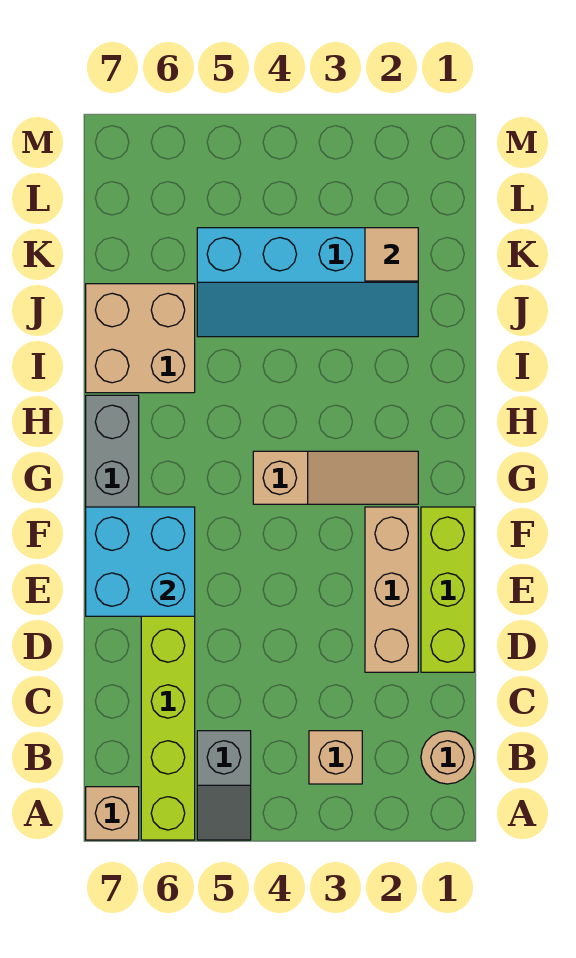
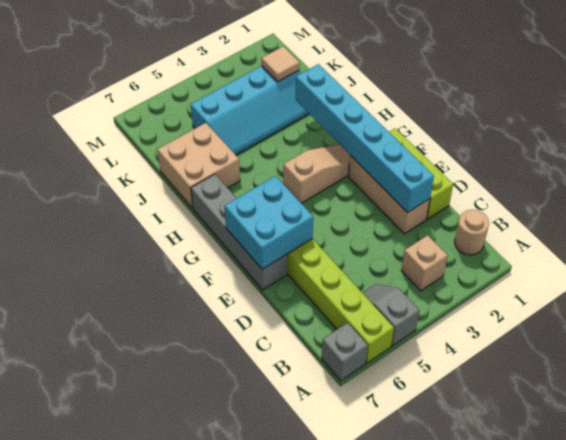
grey slope A5:B5 level 1 top B -> grey slope A5:B5 level 1 top A
tan brick A7 level 1 -> grey brick A7 level 1
none -> cyan brick D2:I2 level 2

